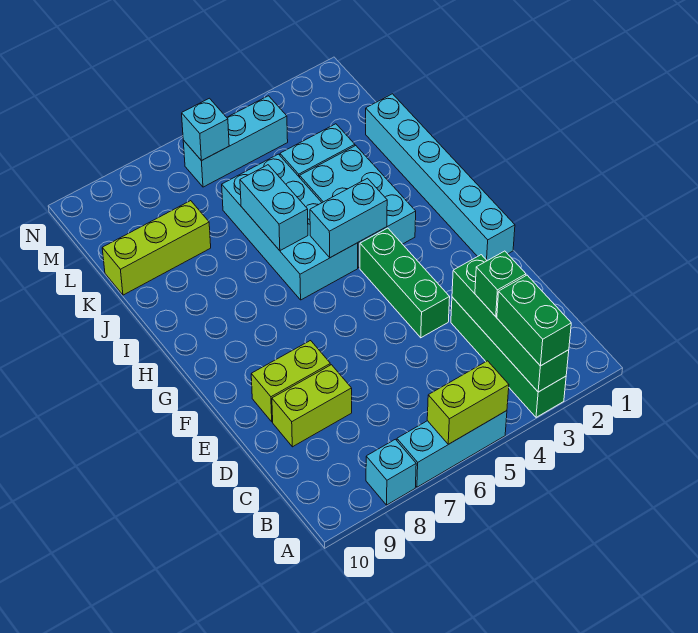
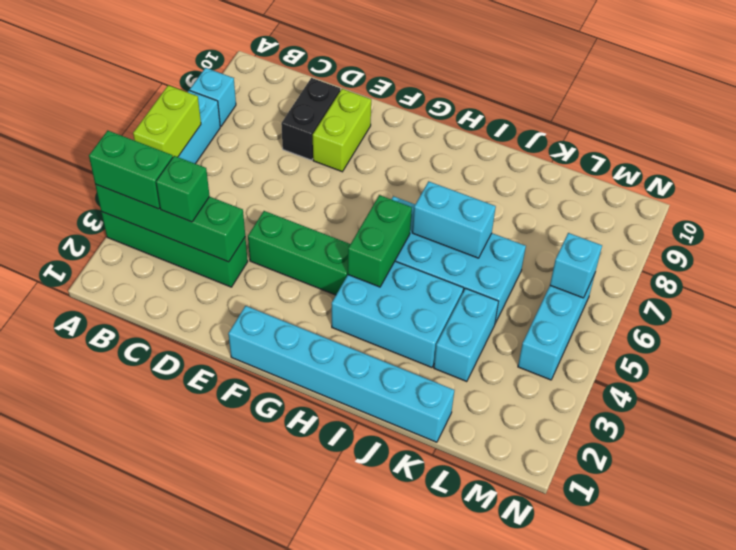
lime brick D8:D9 level 1 -> black brick D8:D9 level 1
cyan brick H4:H5 level 2 -> green brick H4:H5 level 2
lime brick K8:K10 level 1 -> none

